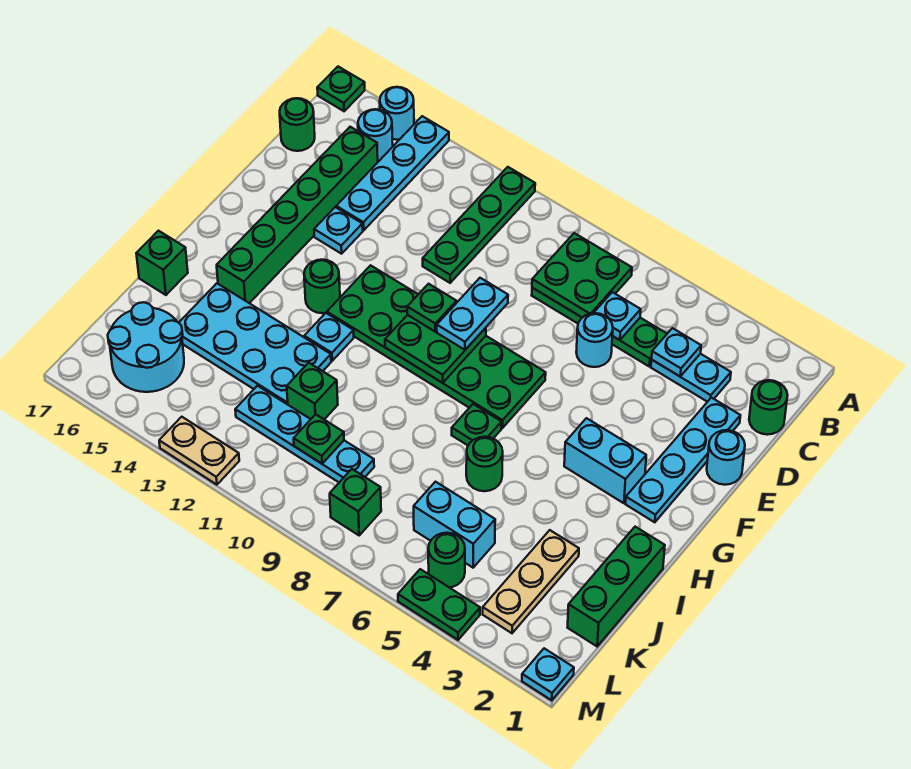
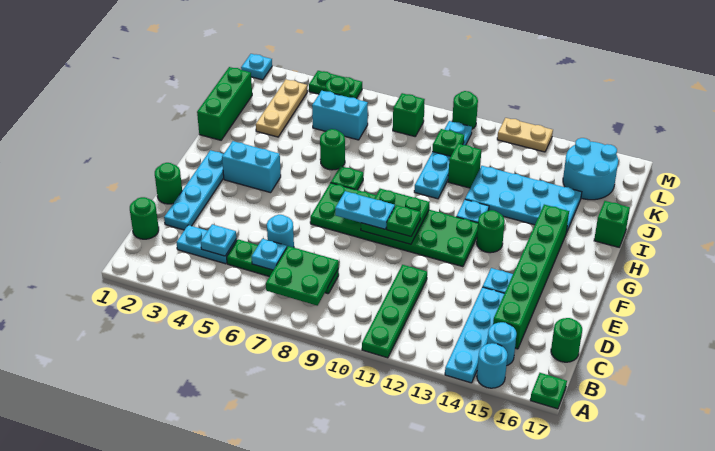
cyan round brick E1 level 1 -> green round brick E1 level 1
cyan plate E9:F9 level 3 -> cyan plate F8:F9 level 3
cyan plate K9:K12 level 1 -> cyan plate I10:L10 level 1
none -> green round brick M10 level 1

